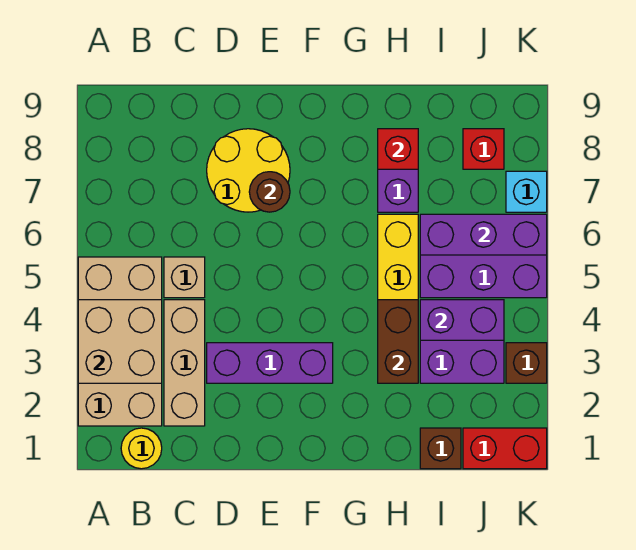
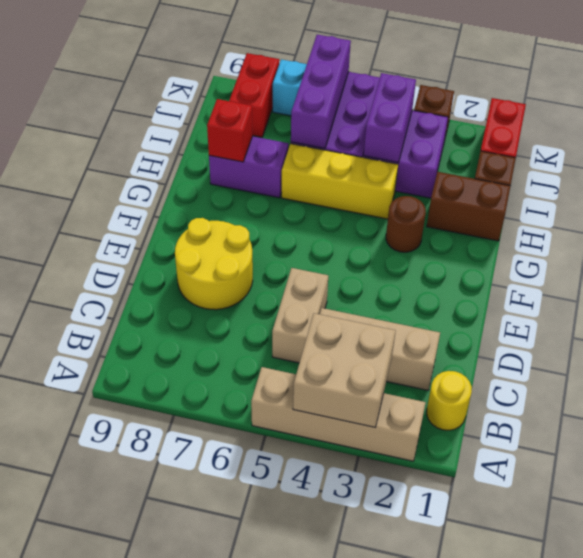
tan brick A2:B5 level 1 -> tan brick A2:A5 level 1
tan brick C5 level 1 -> tan brick C5:D5 level 1
purple brick D3:F3 level 1 -> none
brown round brick E7 level 2 -> brown round brick G3 level 1
brown brick H3:H4 level 2 -> brown brick H1:H2 level 1
red brick J8 level 1 -> red brick J8:K8 level 1

